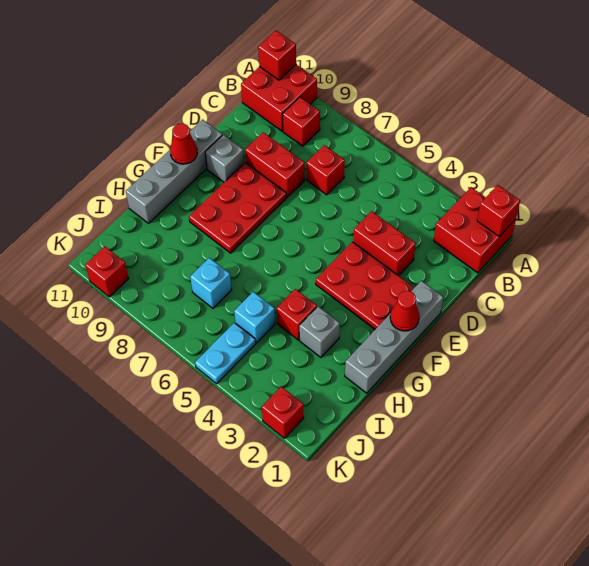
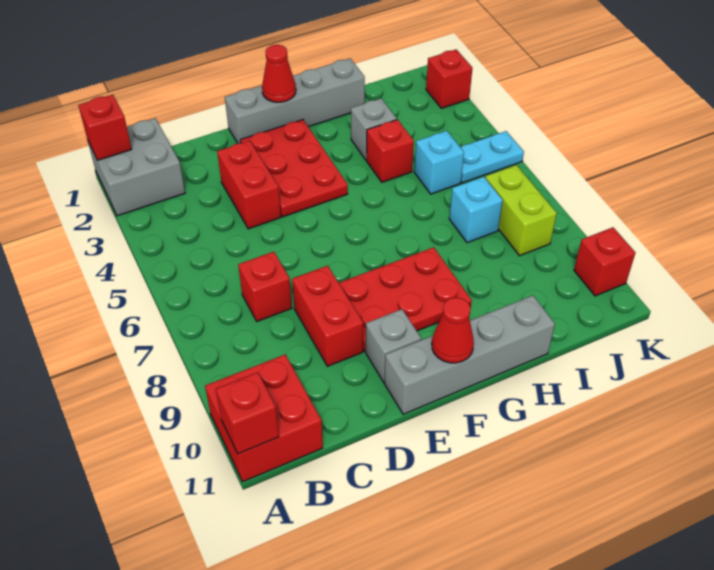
red brick A1:B2 level 1 -> grey brick A1:B2 level 1
red brick B9 level 1 -> none
none -> lime brick J7:J8 level 1

